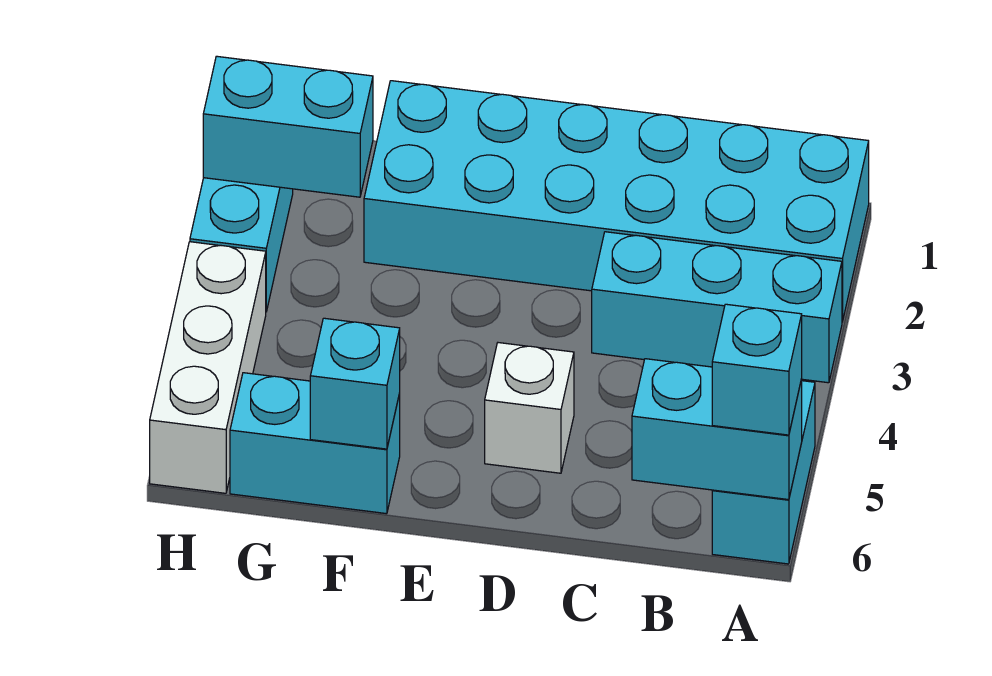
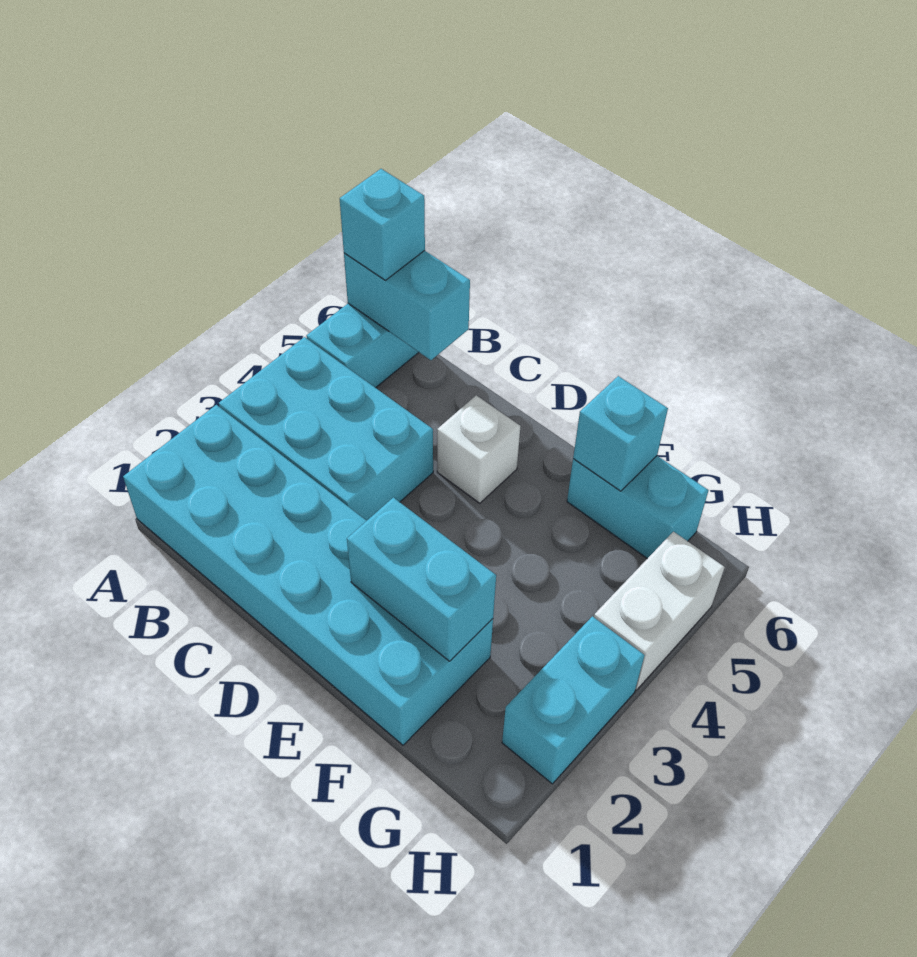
cyan brick A3:C3 level 1 -> cyan brick A3:C4 level 1
cyan brick G2:H2 level 2 -> cyan brick E2:F2 level 2
white brick H4:H6 level 1 -> white brick H4:H5 level 1

